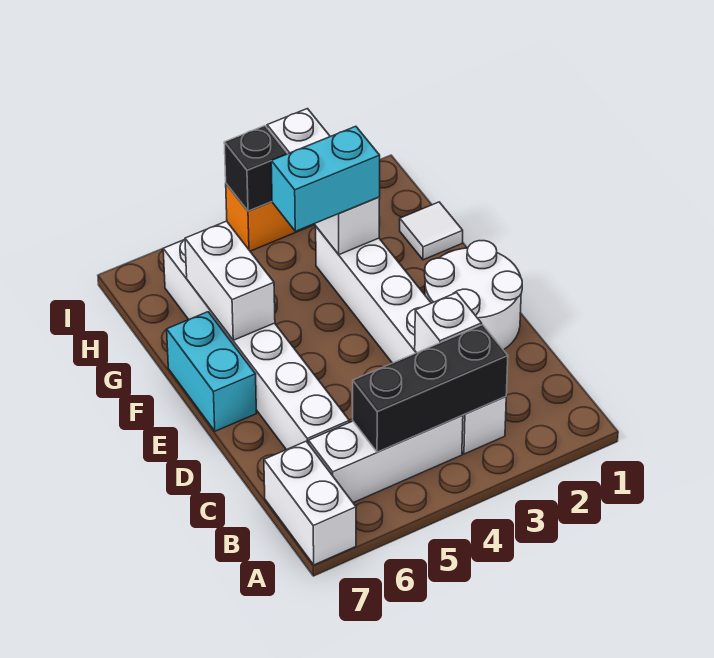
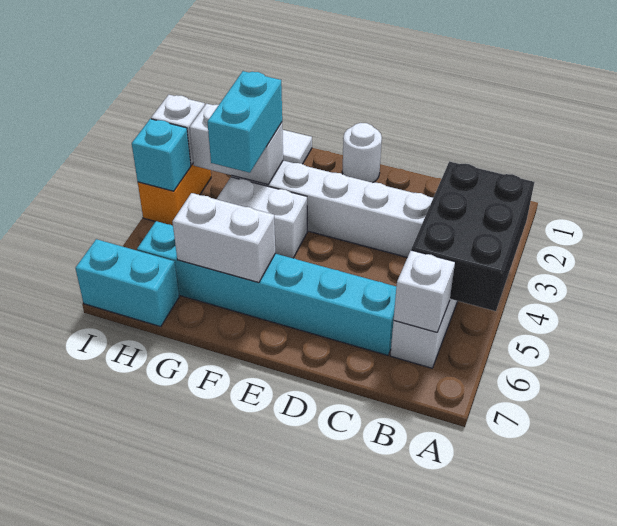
white brick A7:B7 level 1 -> white brick F4:G4 level 1
black brick B3:B5 level 2 -> black brick A3:B5 level 2
white brick C3 level 2 -> white brick B6 level 2
white brick C6:H6 level 1 -> cyan brick C6:H6 level 1
white round brick D1:E2 level 1 -> white round brick E1 level 1
cyan brick E7:F7 level 1 -> cyan brick H7:I7 level 1
black brick I4 level 2 -> cyan brick I4 level 2

